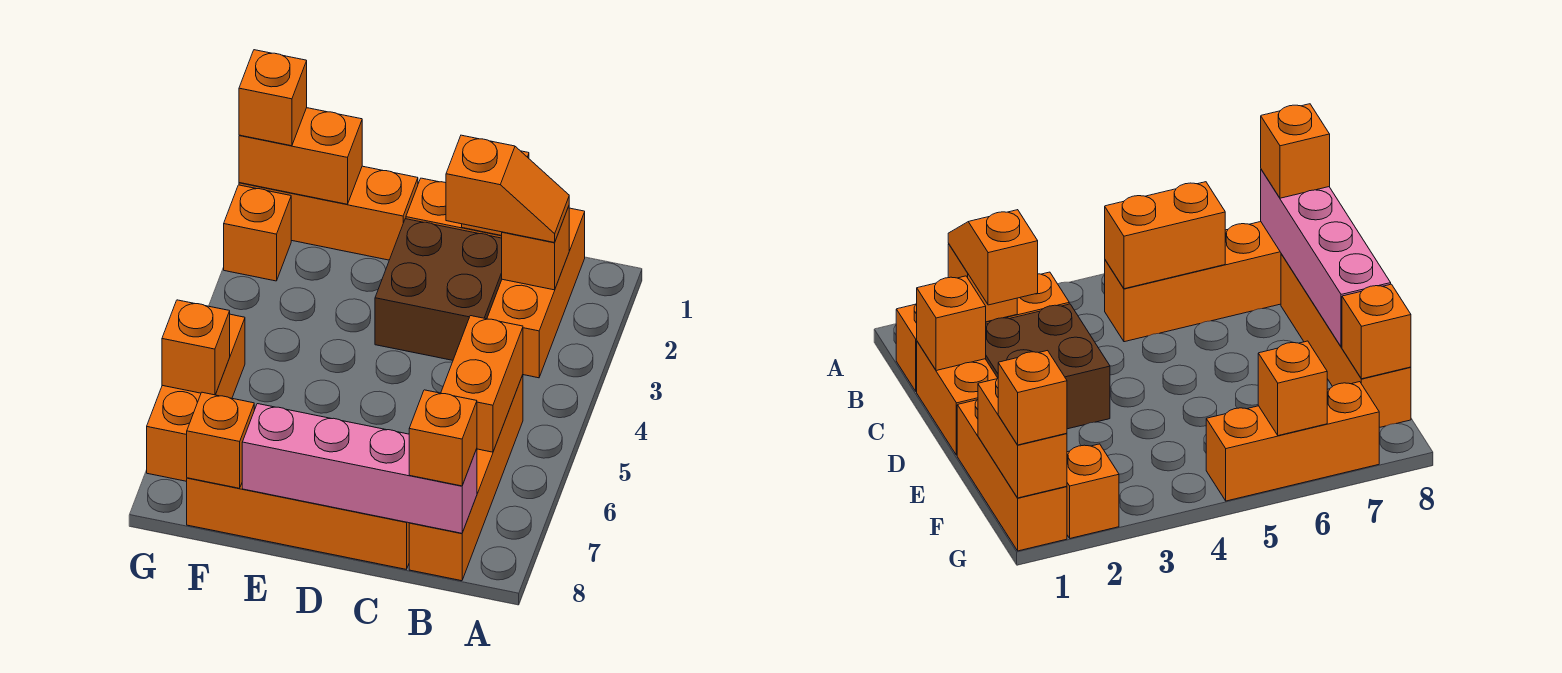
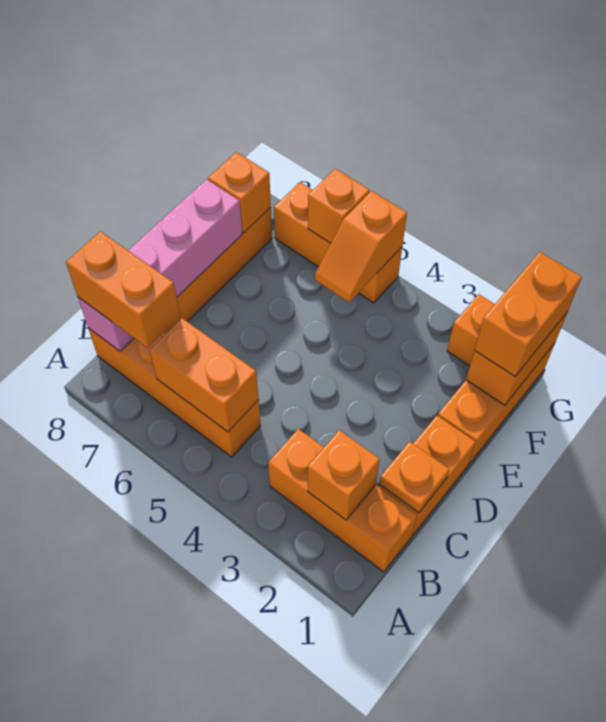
orange slope B2:C2 level 3 top C -> orange slope F5:G5 level 2 top G
orange brick B8 level 3 -> orange brick B7:B8 level 3
orange brick C1 level 2 -> orange plate C1 level 2
brown brick C2:D3 level 1 -> none
orange brick G1 level 3 -> orange brick F1:G1 level 3

